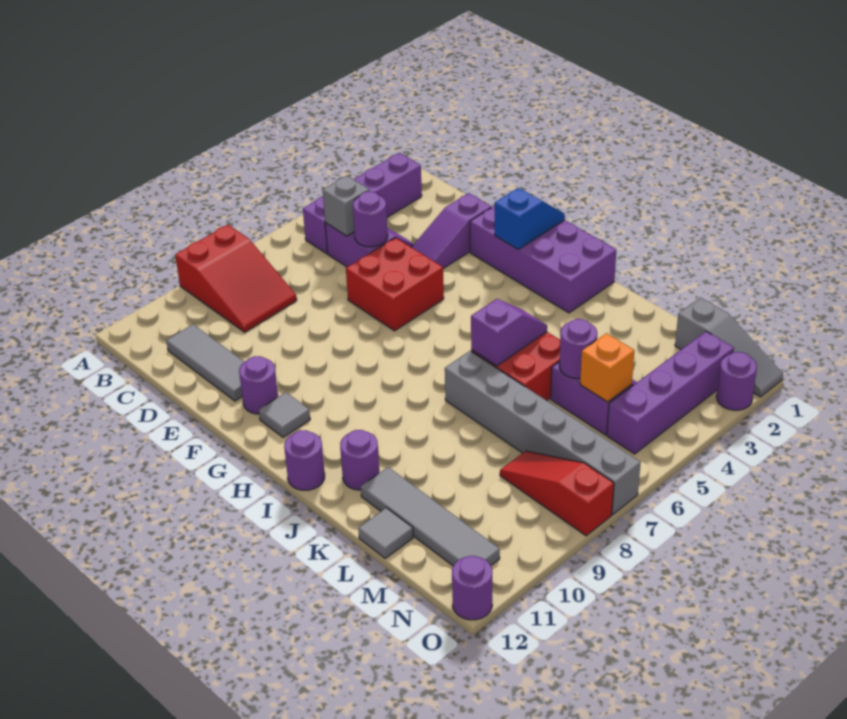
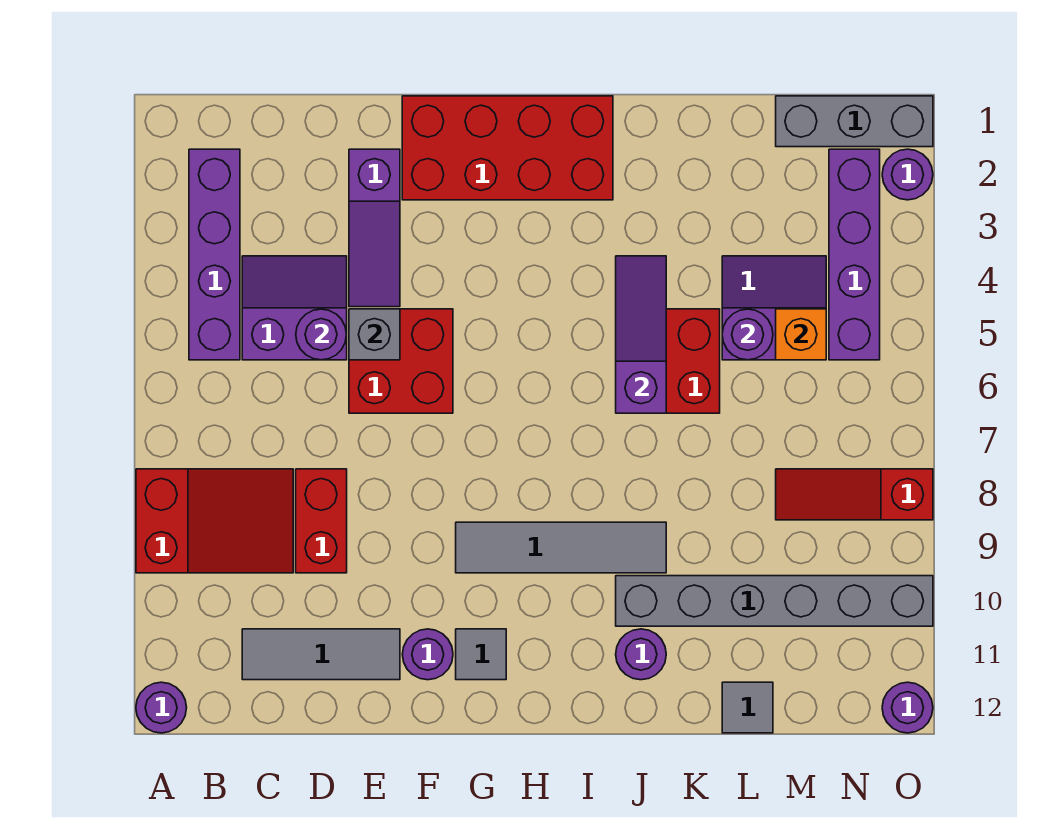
grey brick C5 level 2 -> grey brick E5 level 2
none -> red brick D8:D9 level 1
purple brick F1:I2 level 1 -> red brick F1:I2 level 1
blue slope G1:G2 level 2 top 2 -> none
purple round brick I12 level 1 -> purple round brick A12 level 1
purple slope J5:J6 level 2 top 6 -> purple slope J4:J6 level 2 top 6
grey brick J7:O7 level 1 -> grey brick J10:O10 level 1
grey tile K11:N11 level 1 -> grey tile G9:J9 level 1
grey slope M1:O1 level 1 top M -> grey brick M1:O1 level 1

